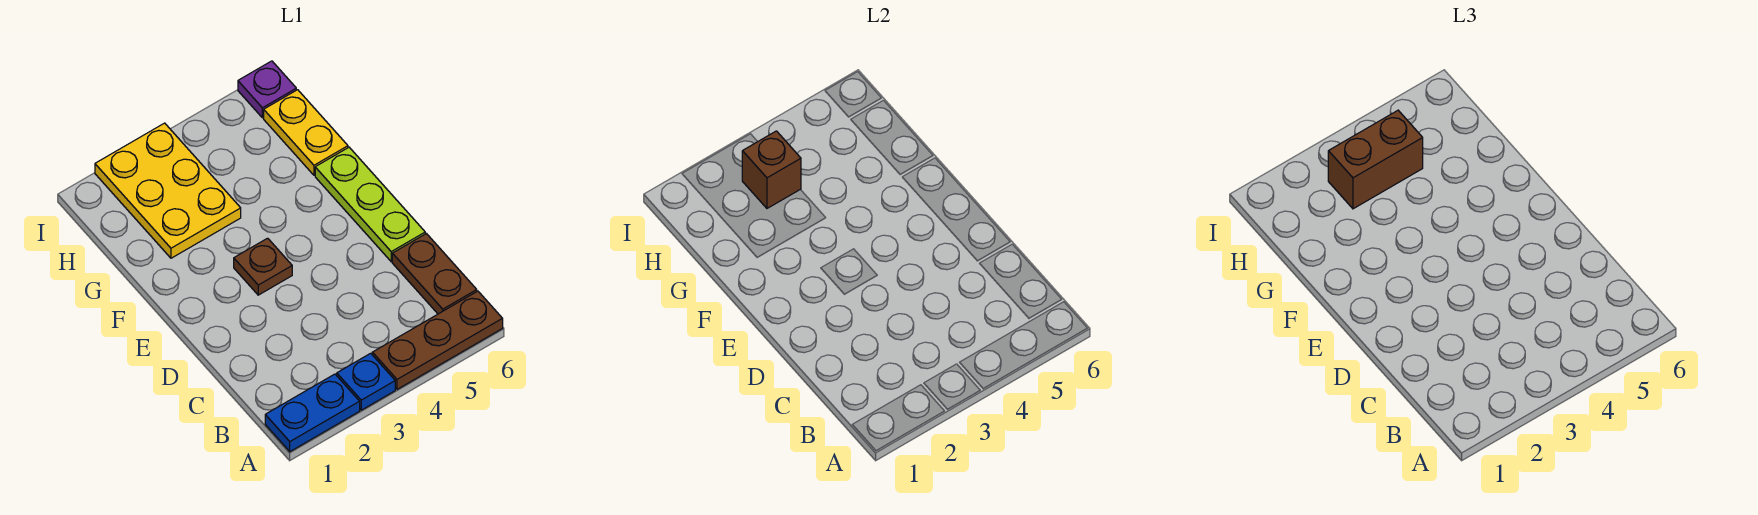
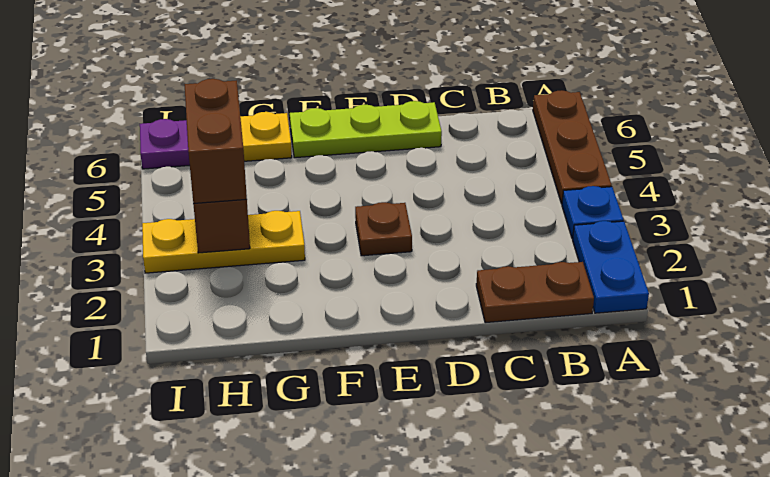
brown plate B6:C6 level 1 -> brown plate B1:C1 level 1
yellow plate G2:I3 level 1 -> yellow plate G3:I3 level 1

